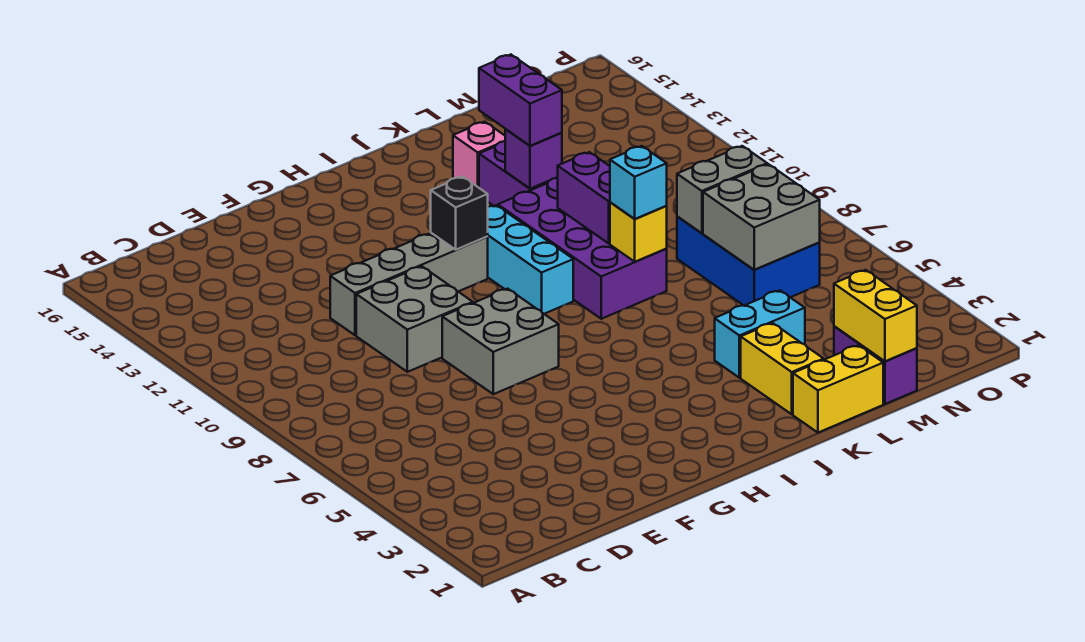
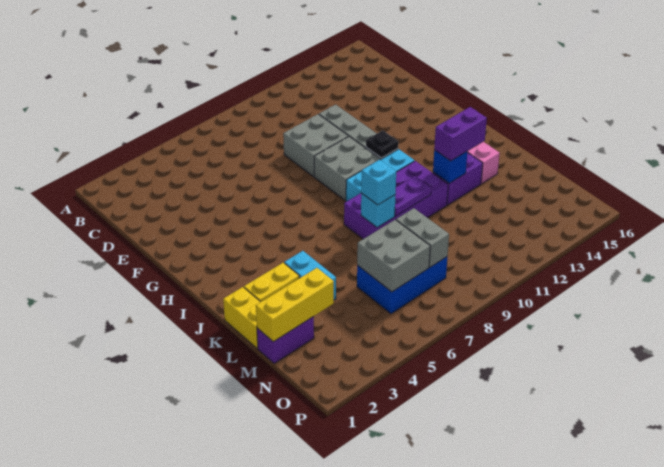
grey brick F7:G8 level 1 -> grey brick G9:H10 level 1
black brick H11 level 2 -> black plate H11 level 2
yellow brick K8 level 2 -> cyan brick K8 level 2
purple brick K9:K10 level 2 -> purple plate K9:K10 level 2
purple brick K12 level 2 -> blue brick K12 level 2
yellow brick M1:M2 level 2 -> yellow brick M1:M3 level 2

